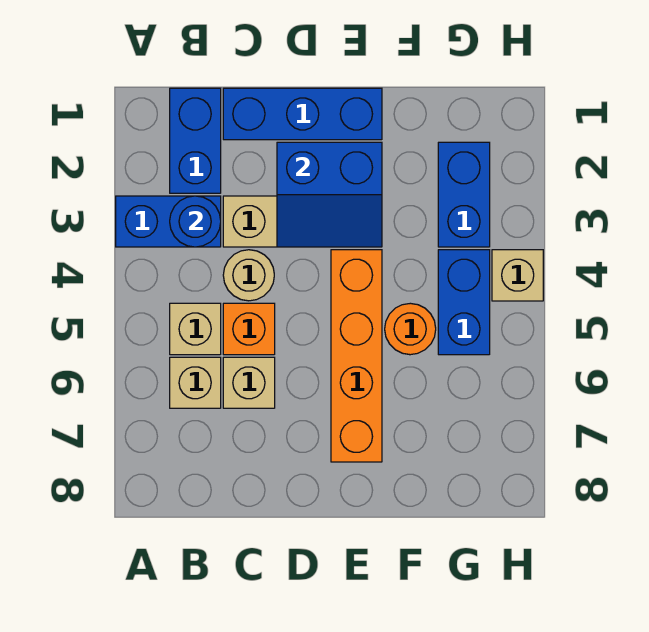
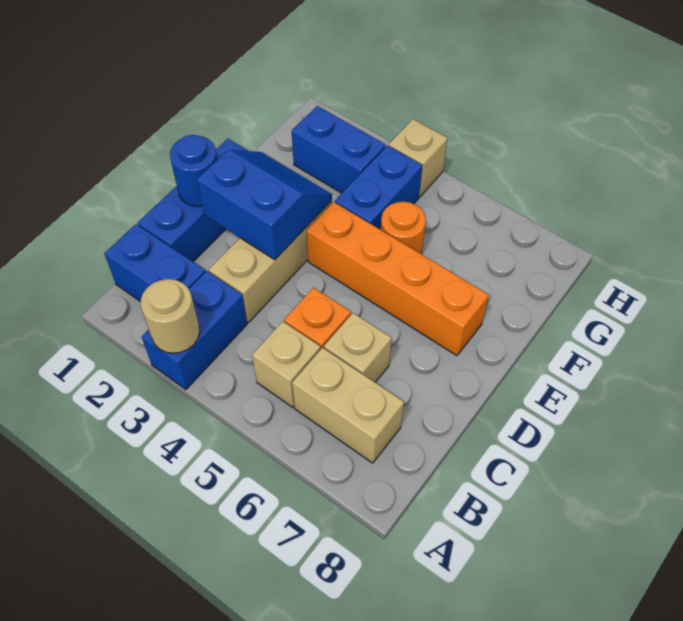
blue round brick B3 level 2 -> blue round brick D1 level 2
tan brick B6 level 1 -> tan brick B6:B7 level 1
tan round brick C4 level 1 -> tan round brick A3 level 2
blue slope D2:E3 level 2 top 2 -> blue slope D2:E3 level 2 top D
blue brick G4:G5 level 1 -> blue brick F4:G4 level 1

